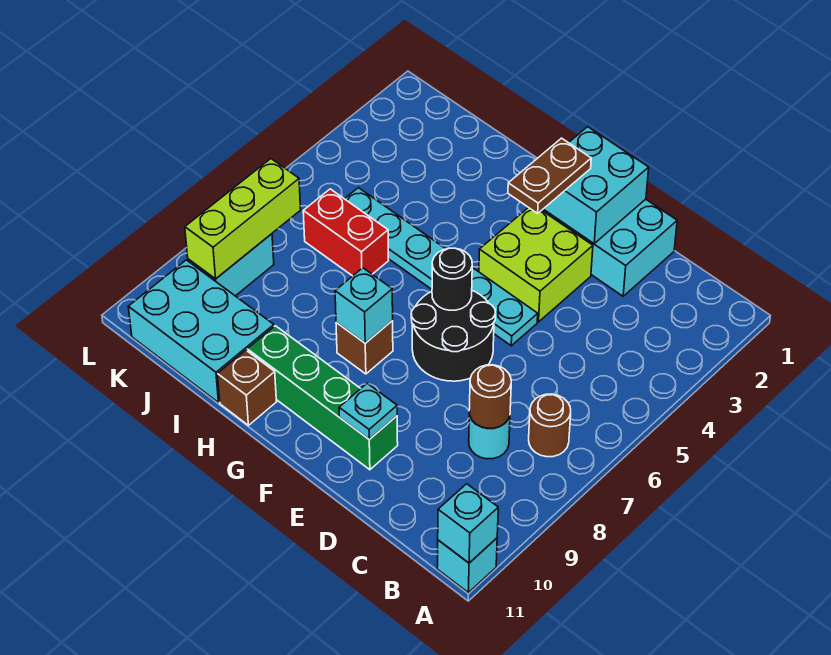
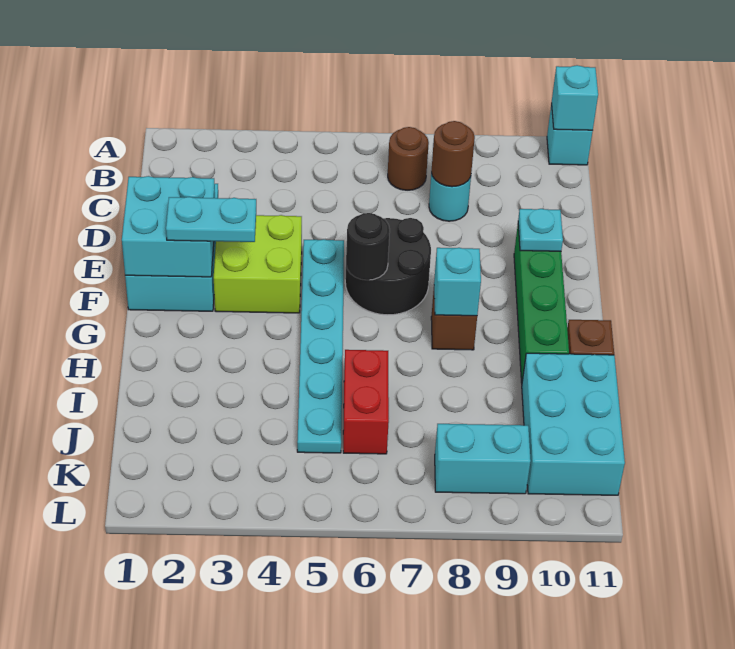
brown plate F2:F3 level 3 -> cyan plate F2:F3 level 3
lime brick K7:K9 level 2 -> none

